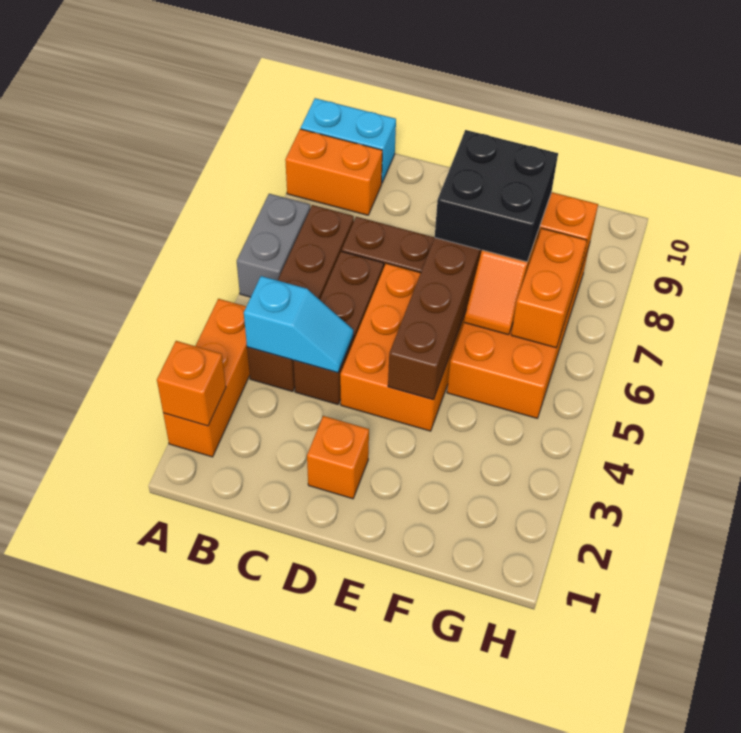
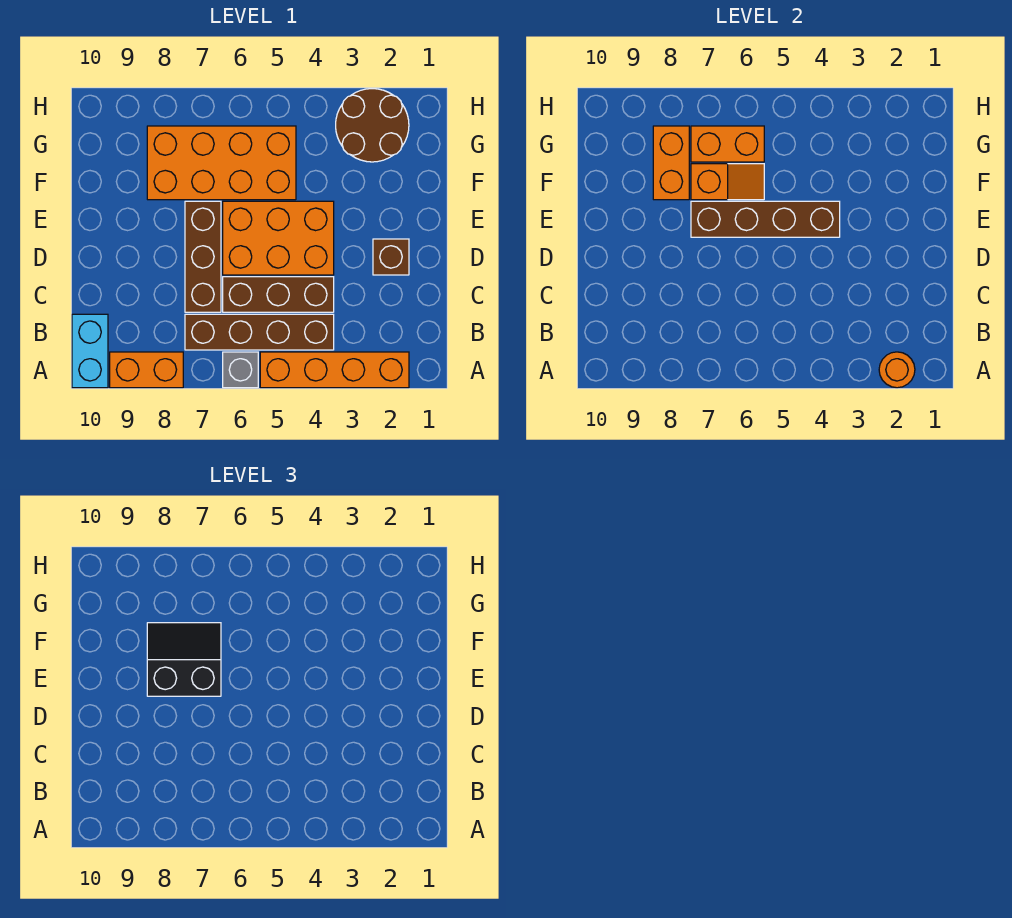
orange brick A2:A4 level 1 -> orange brick A2:A5 level 1
orange brick A2 level 2 -> orange round brick A2 level 2
grey brick A6:A7 level 1 -> grey brick A6 level 1
orange brick A9:B9 level 1 -> orange brick A8:A9 level 1
cyan slope B4:C4 level 2 top B -> none
orange brick D2 level 1 -> brown brick D2 level 1
black brick E7:F8 level 3 -> black slope E7:F8 level 3 top E
none -> brown round brick G2:H3 level 1

